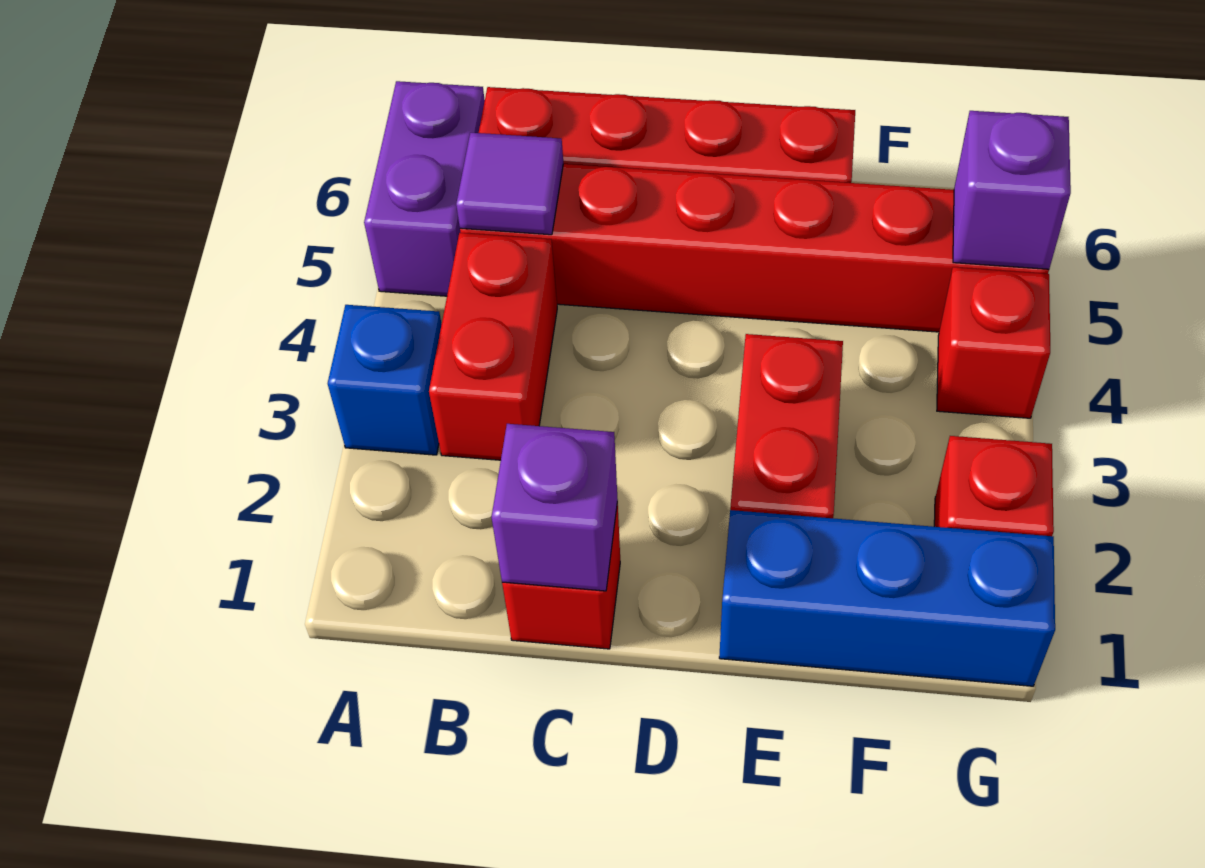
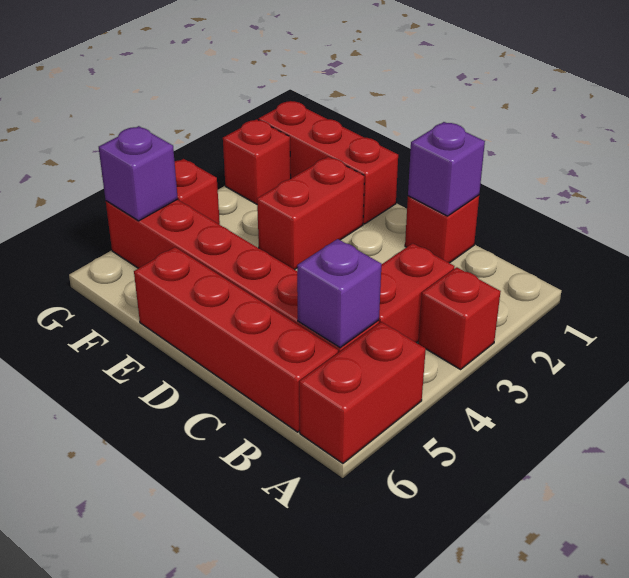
blue brick A3 level 1 -> red brick A3 level 1
purple brick A5:A6 level 1 -> red brick A5:A6 level 1
purple tile B5 level 2 -> purple brick B5 level 2
blue brick E1:G1 level 1 -> red brick E1:G1 level 1

